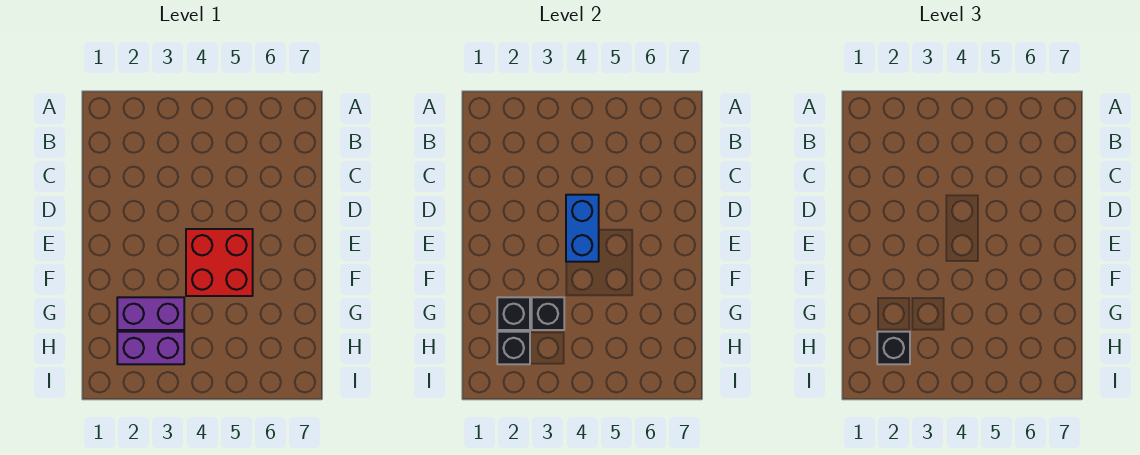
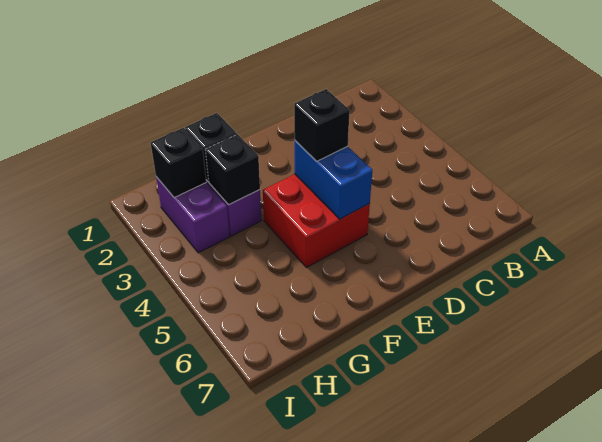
blue brick D4:E4 level 2 -> blue brick E4:E5 level 2
black brick H2 level 3 -> black brick E4 level 3

